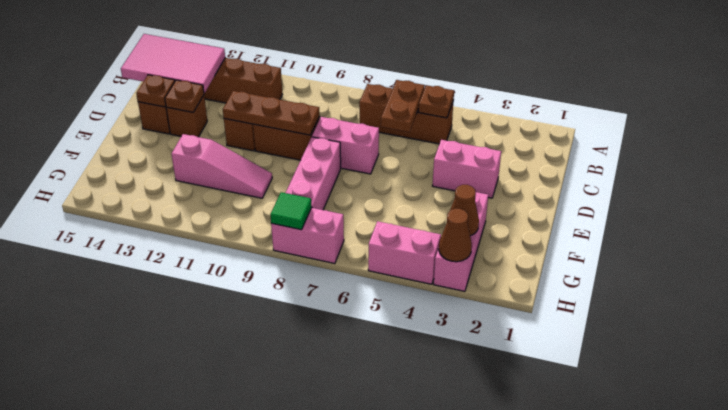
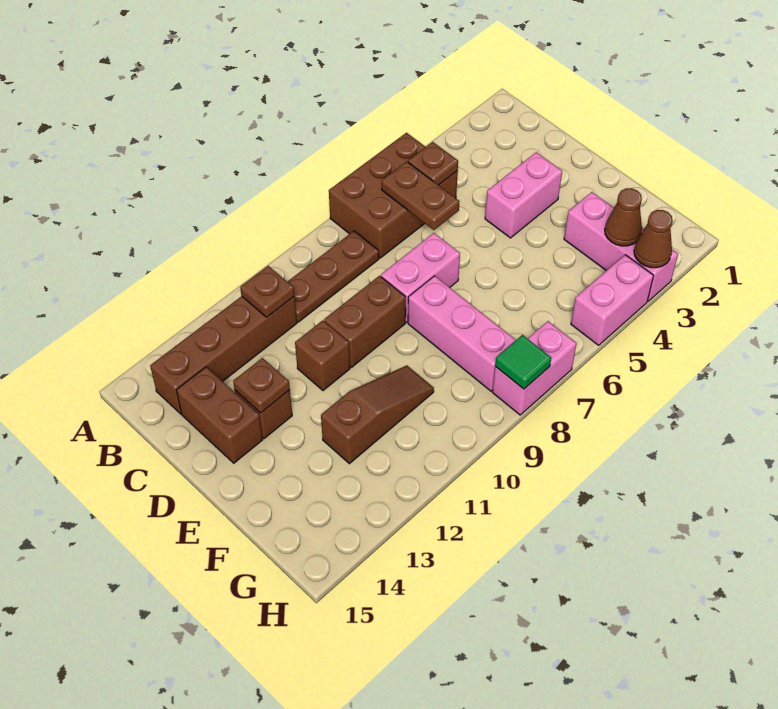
brown brick B5:B7 level 1 -> brown brick A5:B7 level 1
pink tile B13:C15 level 2 -> none
brown plate D9:D11 level 2 -> brown plate B8:B10 level 1
brown plate D14 level 2 -> brown plate B11 level 2
pink slope F10:F12 level 1 top 12 -> brown slope F10:F12 level 1 top 12

